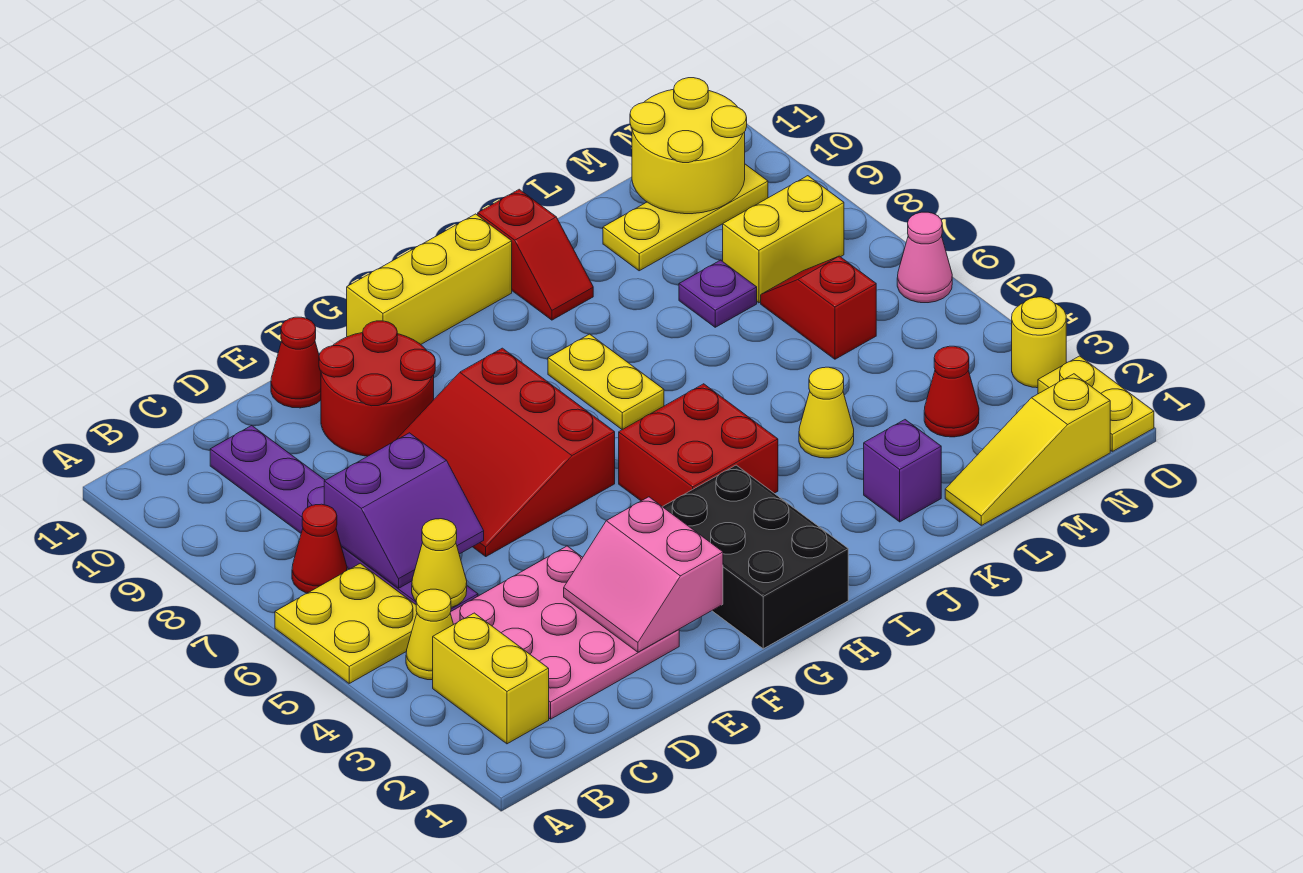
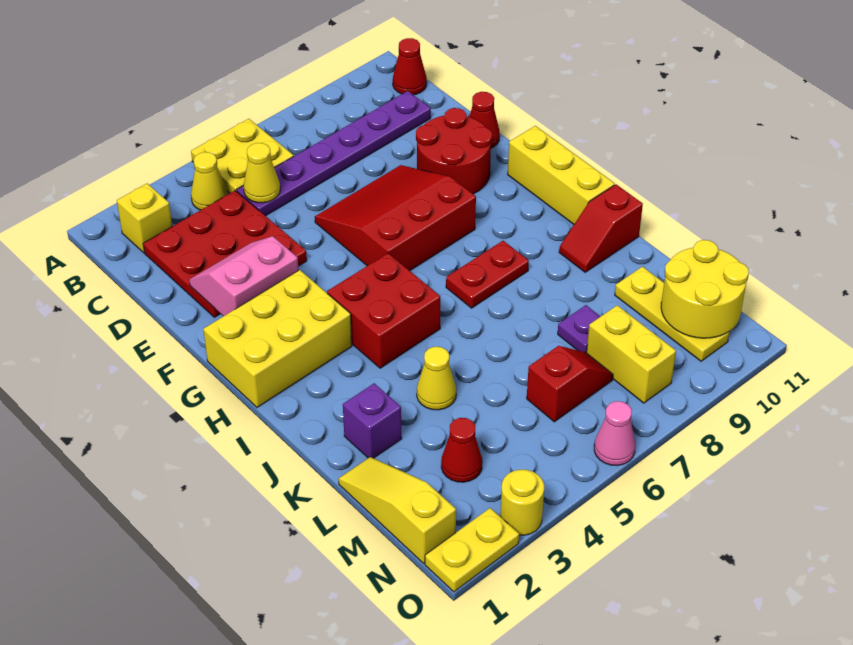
yellow brick B2:B3 level 1 -> yellow brick B2 level 1
red cone B7 level 1 -> red cone B11 level 1
pink plate C2:E4 level 1 -> red plate C2:E4 level 1
purple slope C6:D7 level 2 top 7 -> none
black brick G1:H3 level 1 -> yellow brick G1:H3 level 1
yellow plate I7:I8 level 1 -> red plate I7:I8 level 1

